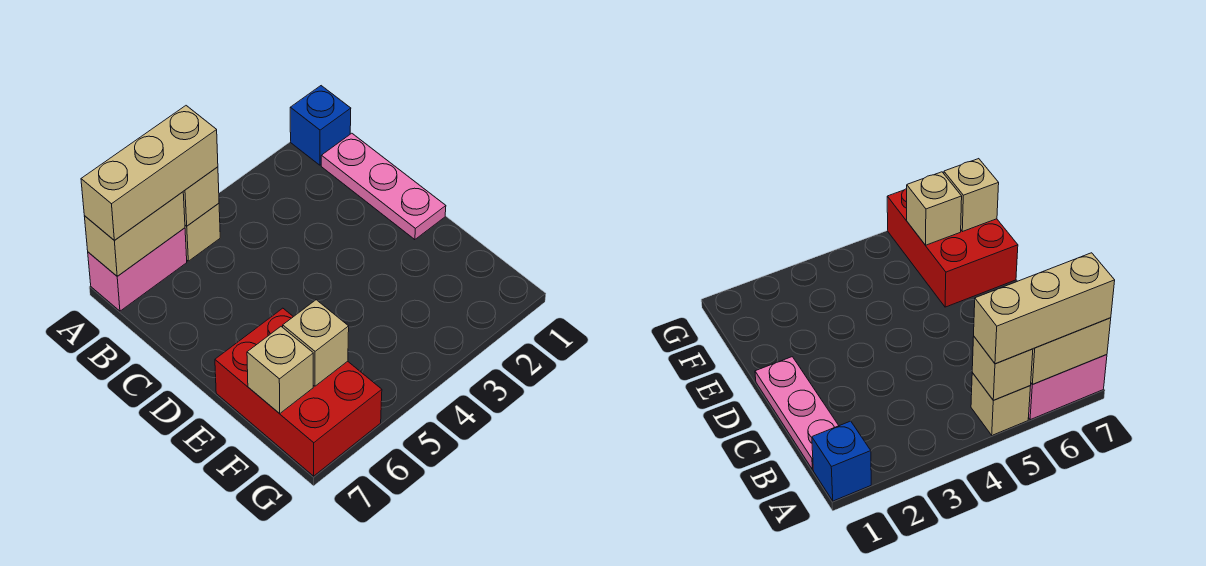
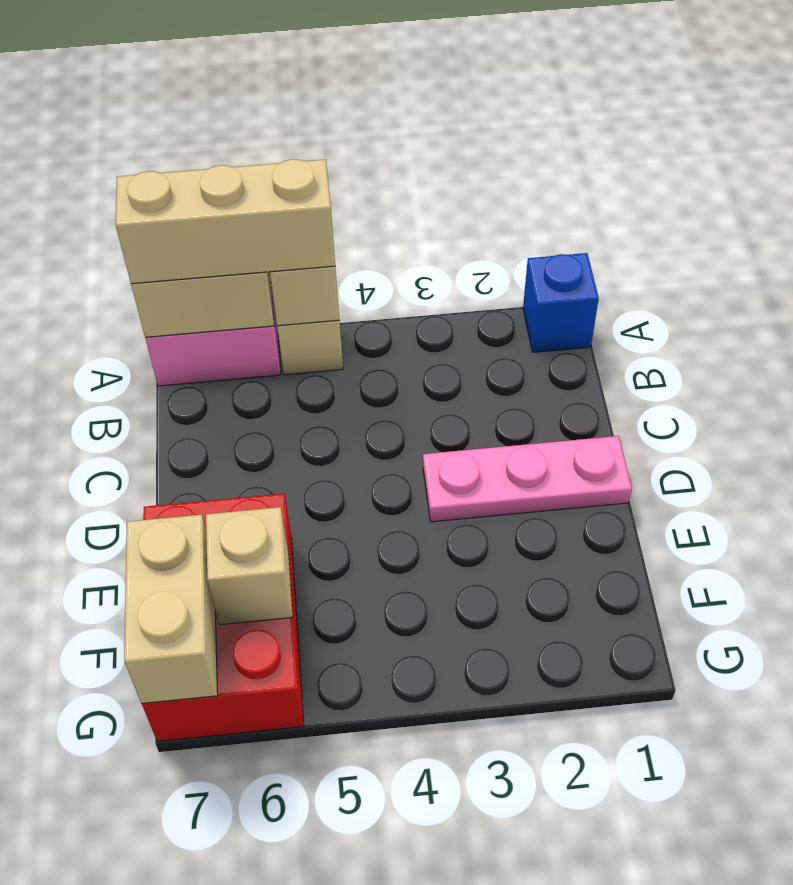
pink plate B1:D1 level 1 -> pink plate D1:D3 level 1
tan brick F7 level 2 -> tan brick F7:G7 level 2

